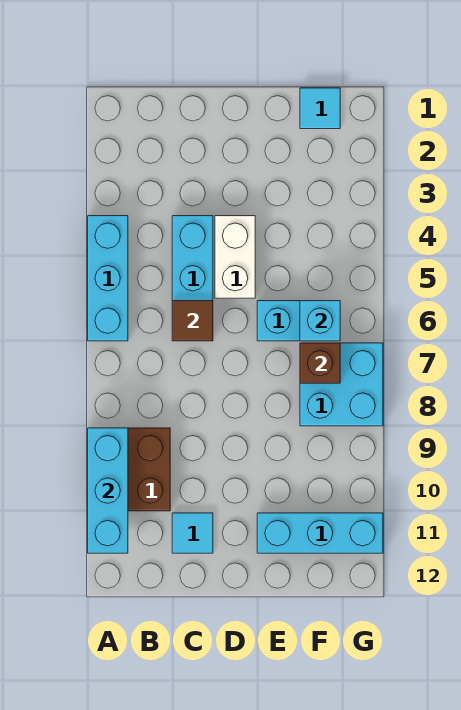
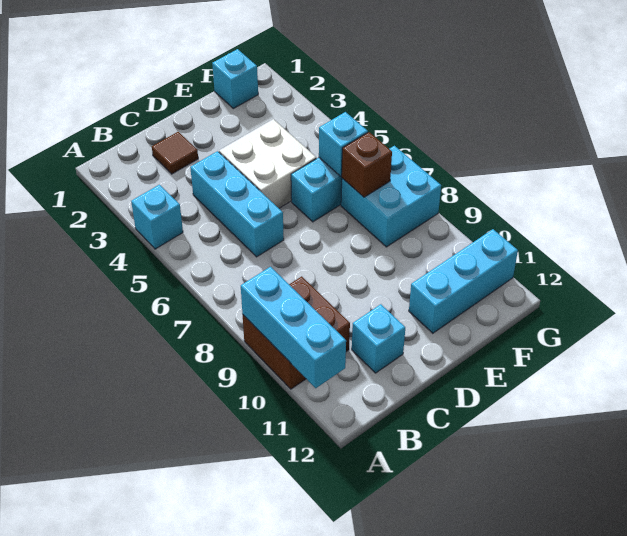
cyan brick A4:A6 level 1 -> cyan brick A4 level 1
brown tile C6 level 2 -> brown tile C2 level 1
cyan tile C11 level 1 -> cyan brick C11 level 1
white brick D4:D5 level 1 -> white brick D4:E5 level 1
cyan tile F1 level 1 -> cyan brick F1 level 1

